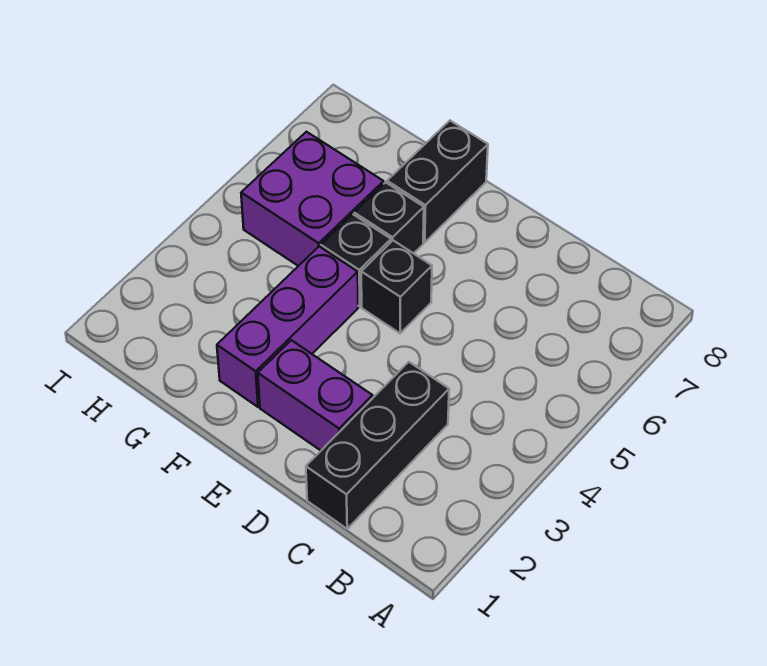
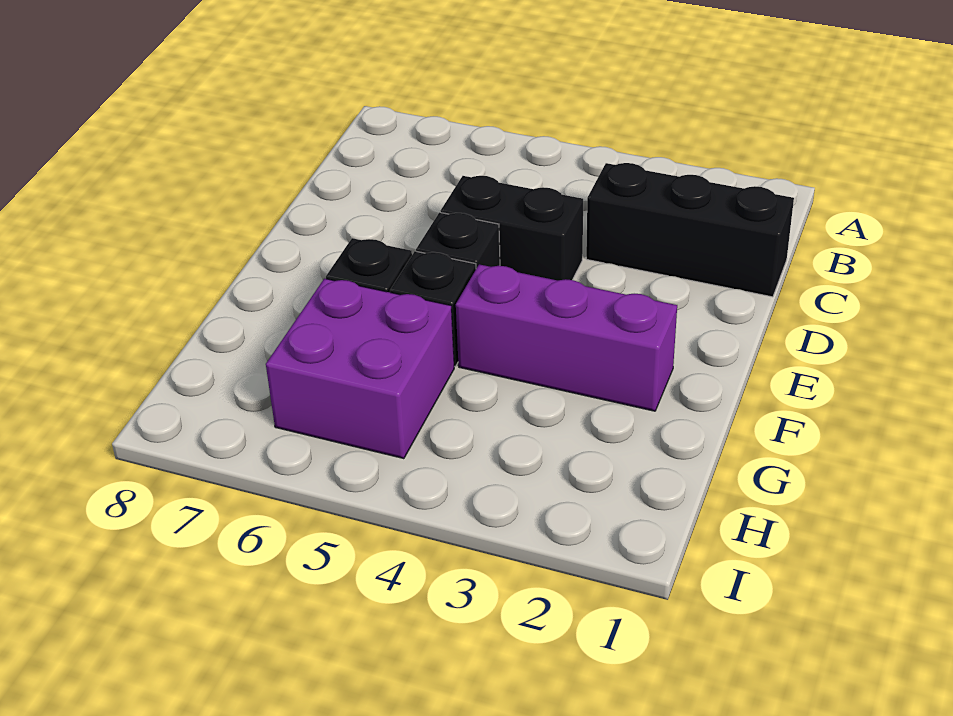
purple brick D2:E2 level 1 -> none
black brick F7:F8 level 1 -> black brick D4:D5 level 1

